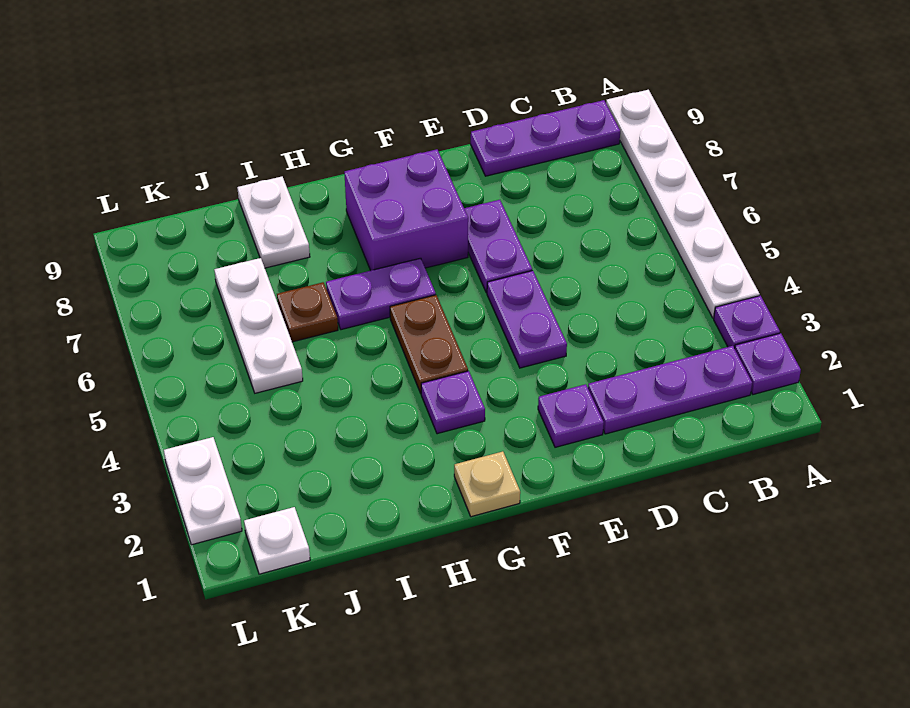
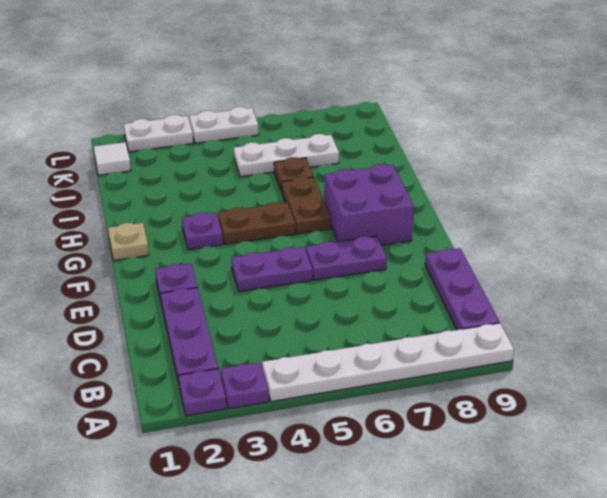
purple plate G6:H6 level 1 -> brown plate G6:H6 level 1
white plate I8:I9 level 1 -> white plate L4:L5 level 1
white plate K1 level 1 -> white tile K1 level 1

